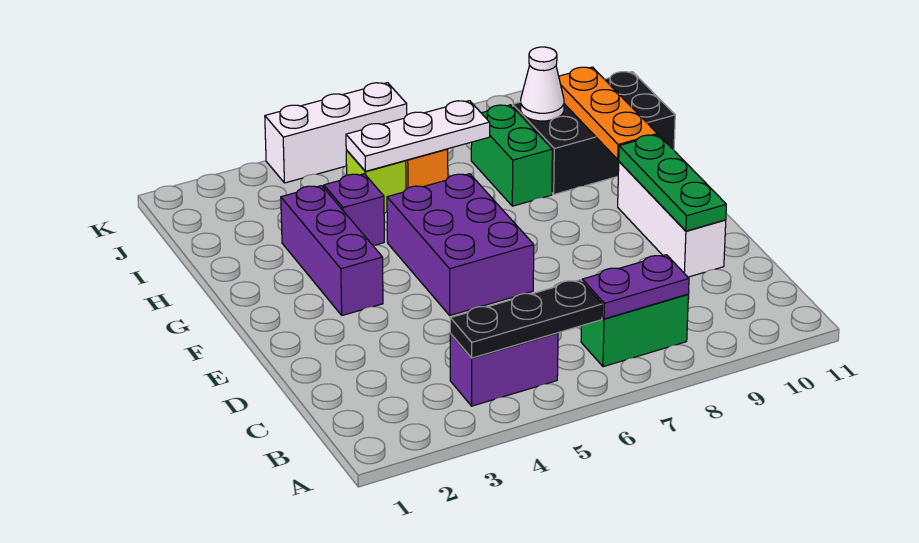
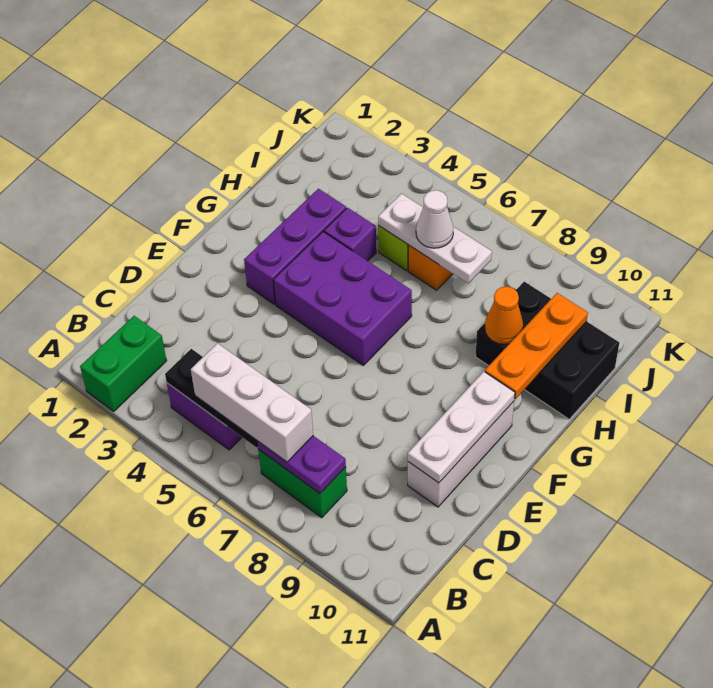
green plate D10:F10 level 2 -> white plate D10:F10 level 2
purple brick E5:G6 level 1 -> purple brick F4:G6 level 1
green brick H8:I8 level 1 -> green brick A2:B2 level 1
none -> orange cone H9 level 2
white cone I9 level 2 -> white cone I6 level 3
white brick K4:K6 level 1 -> white brick B5:B7 level 3

